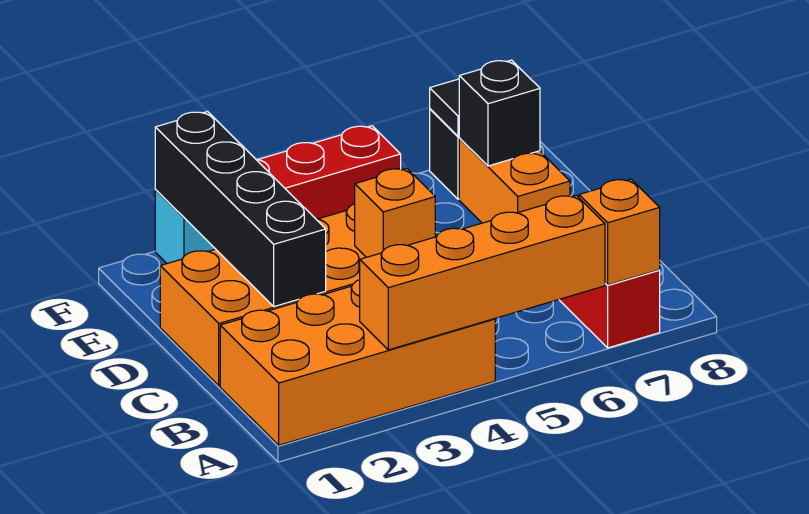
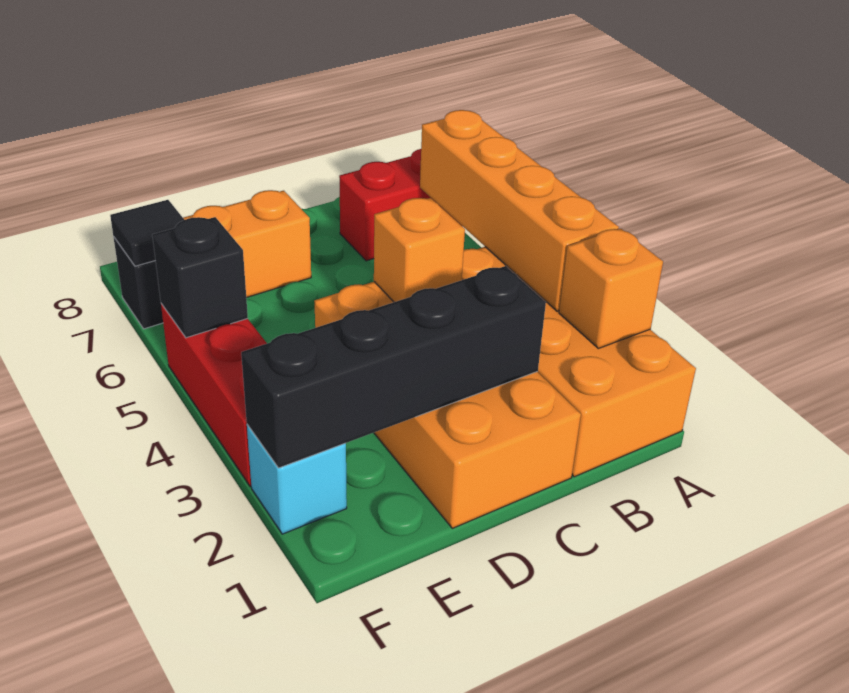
orange brick A7 level 2 -> orange brick A2 level 2
black brick E7 level 2 -> black brick F5 level 2

